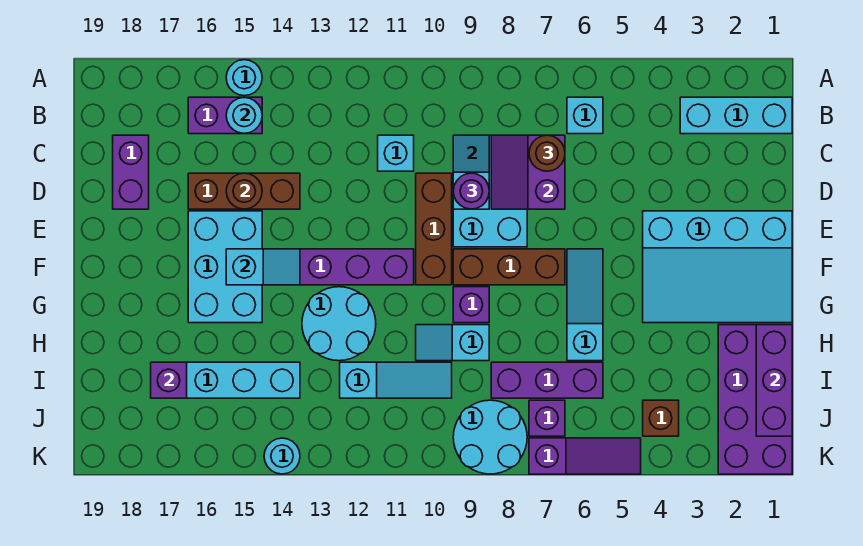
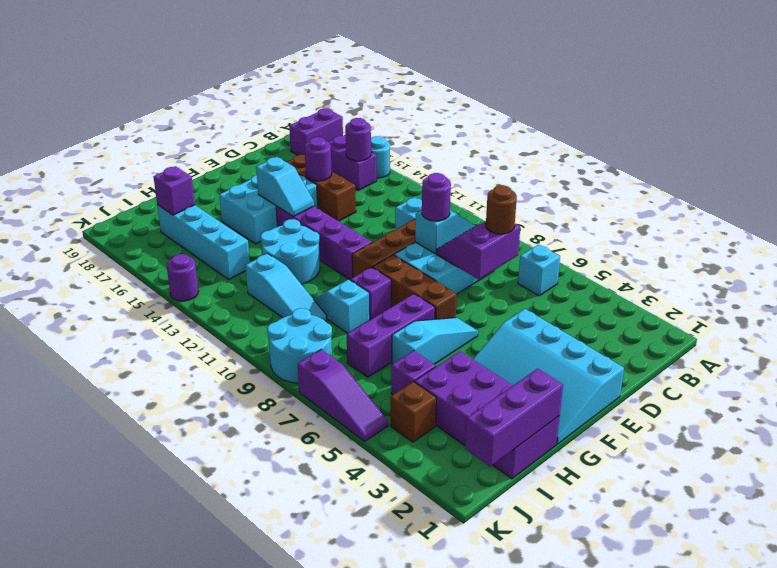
cyan brick B1:B3 level 1 -> none
cyan round brick B15 level 2 -> purple round brick B15 level 2
purple brick C18:D18 level 1 -> purple brick A18:B18 level 1
brown round brick D15 level 2 -> purple round brick D15 level 2
purple brick H1:K2 level 1 -> purple brick H1:I4 level 1
purple brick I6:I8 level 1 -> purple brick G7:I7 level 1
purple brick J7 level 1 -> purple brick I5 level 1
cyan round brick K14 level 1 -> purple round brick K14 level 1

